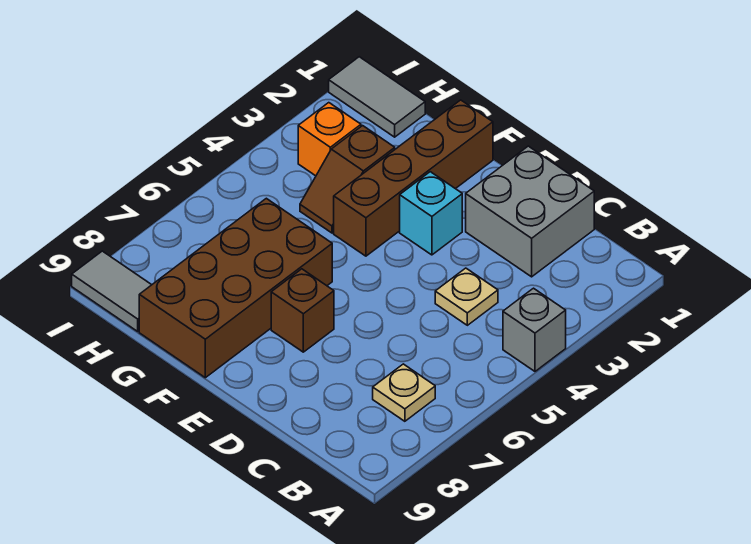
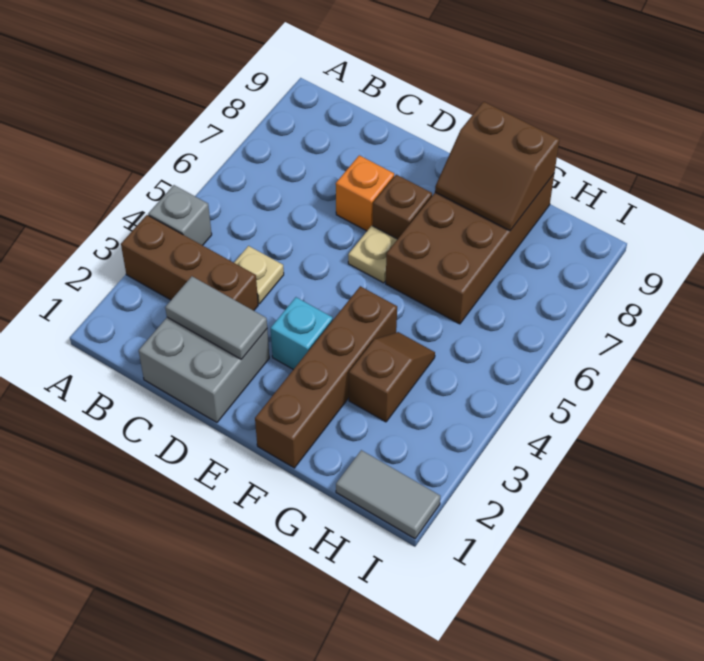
none -> brown brick A3:C3 level 1
tan plate B7 level 1 -> tan plate E6 level 1
none -> brown slope F8:G9 level 2 top 9
orange brick H3 level 1 -> orange brick D7 level 1
grey tile H9:I9 level 1 -> grey tile C2:D2 level 2

